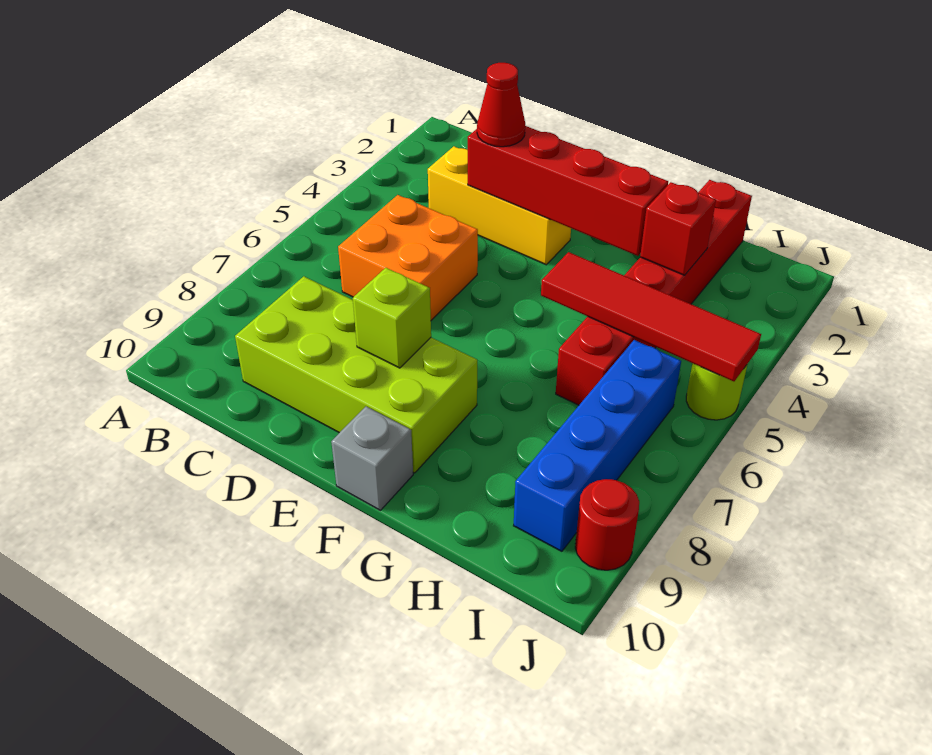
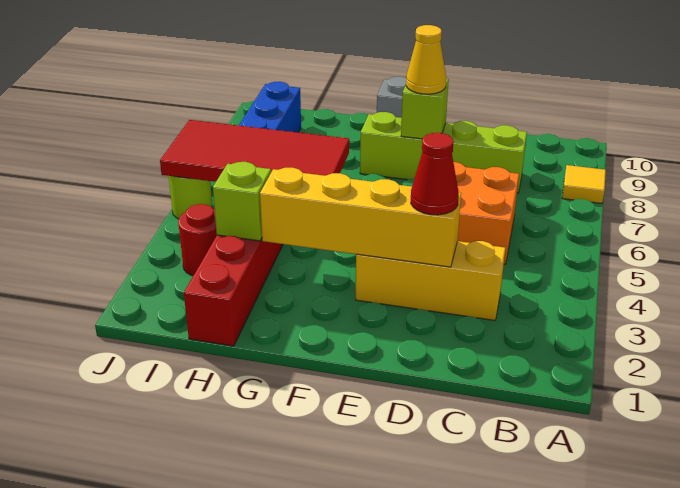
none -> yellow tile A8 level 1
lime brick C8:F9 level 1 -> lime brick C8:F8 level 1
red brick D3:G3 level 2 -> yellow brick D3:G3 level 2
none -> yellow cone E8 level 3
red tile G5:J5 level 2 -> red tile G5:J6 level 2
red brick H3 level 2 -> lime brick H3 level 2
red round brick J9 level 1 -> red round brick I3 level 1

